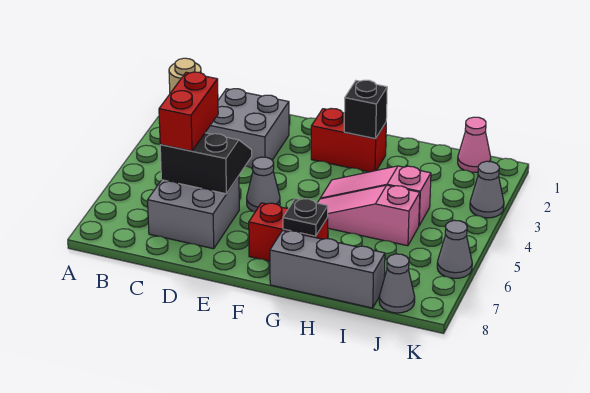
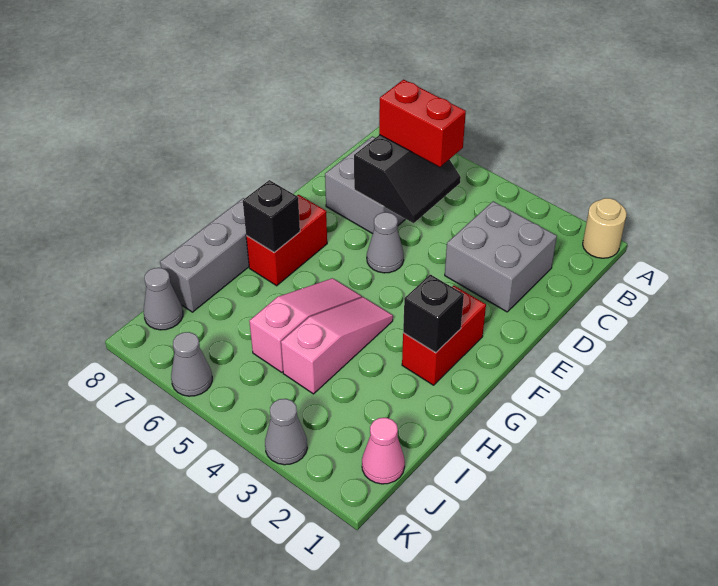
black plate G7 level 2 -> black brick G7 level 2

